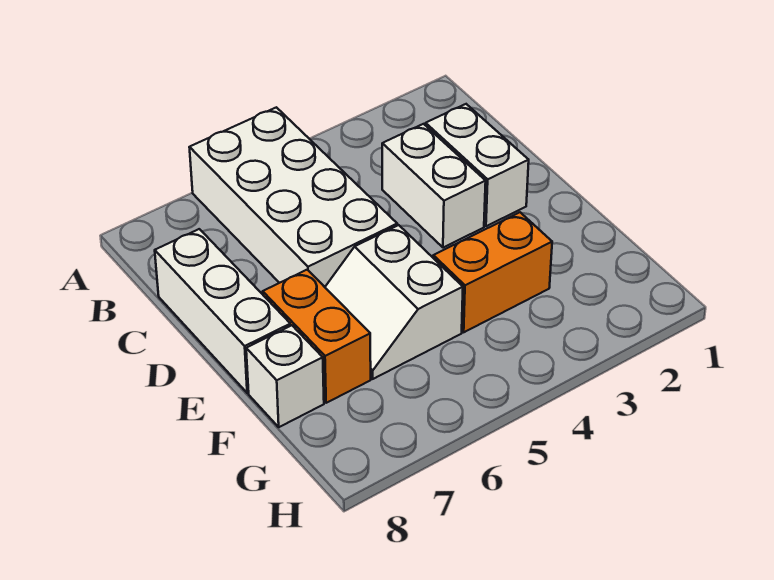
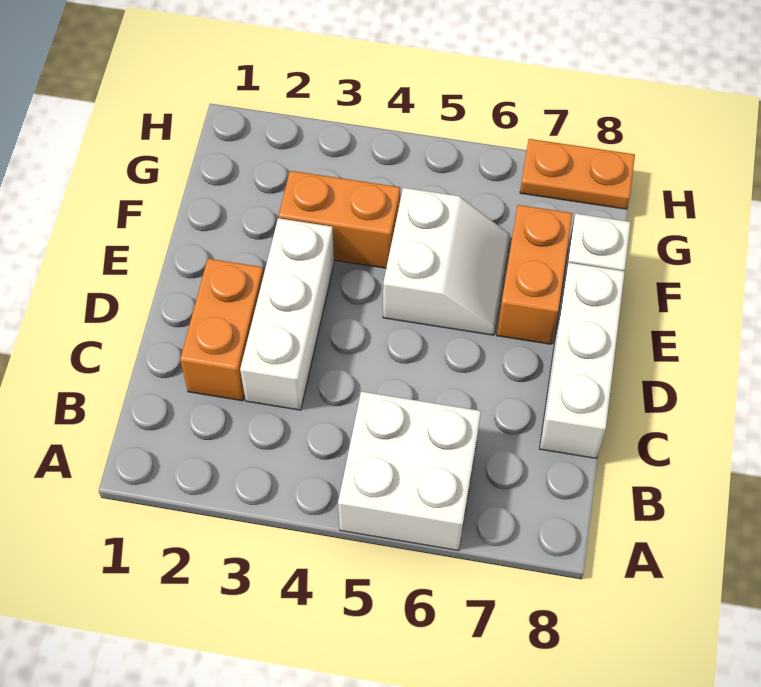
white brick A5:D6 level 1 -> white brick A5:B6 level 1
white brick C2:D2 level 1 -> orange brick C2:D2 level 1
white brick C3:D3 level 1 -> white brick C3:E3 level 1
none -> orange plate H7:H8 level 1

